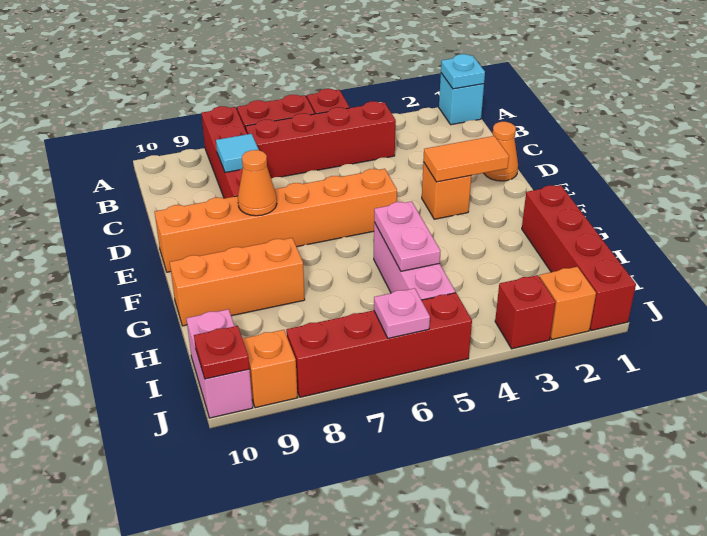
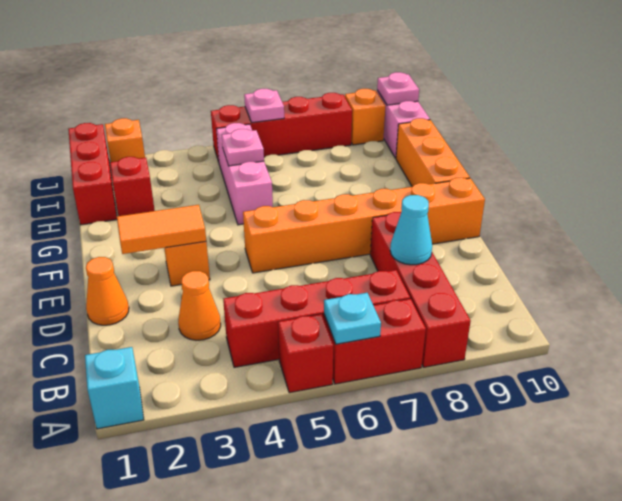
cyan plate A1 level 2 -> cyan plate A6 level 2
cyan tile C8 level 2 -> cyan cone C8 level 2
orange cone E8 level 2 -> orange cone C3 level 1
red brick G1:J1 level 1 -> red brick H1:J1 level 1
pink plate G5:H5 level 2 -> pink plate H5 level 2
orange brick G8:G10 level 1 -> orange brick F10:H10 level 1
red brick J3 level 1 -> red brick H2 level 1
red plate J10 level 2 -> pink plate J10 level 2

